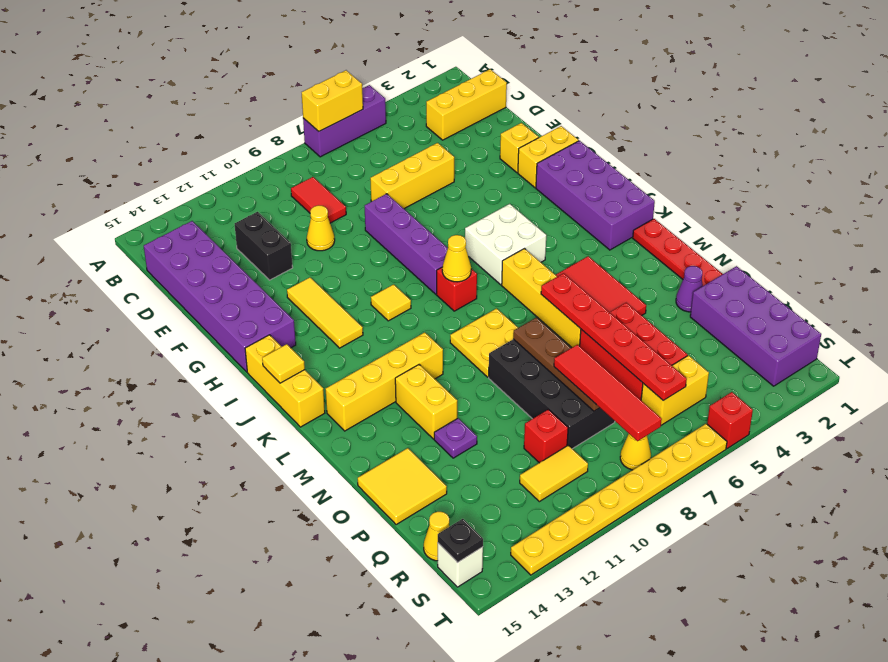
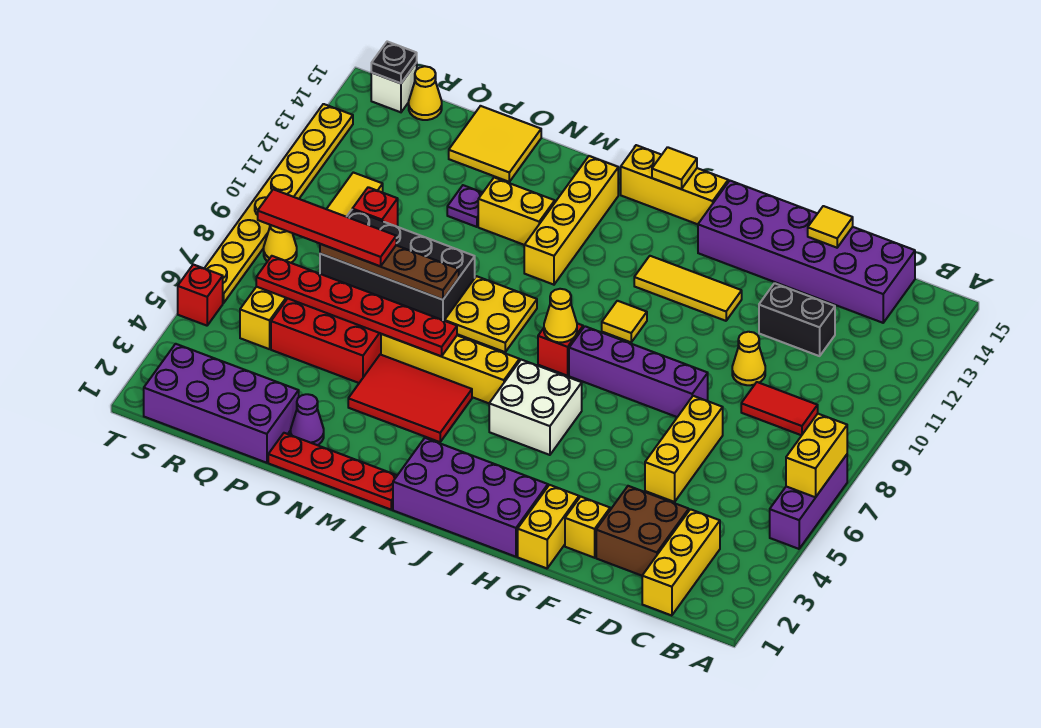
none -> brown brick D2:E3 level 1
none -> yellow tile E15 level 2

